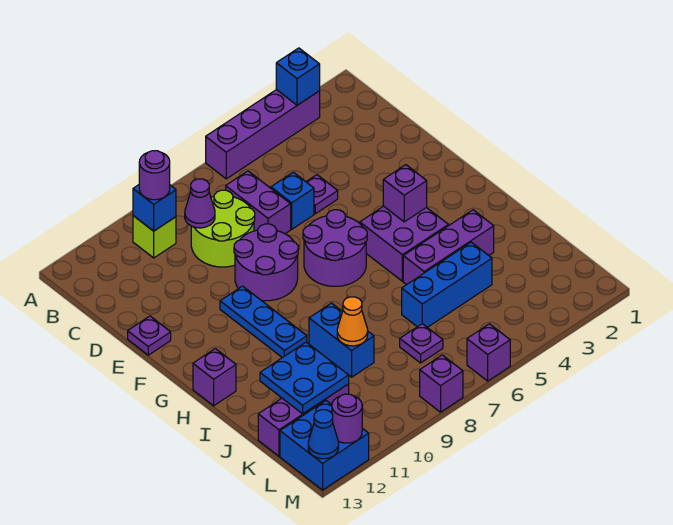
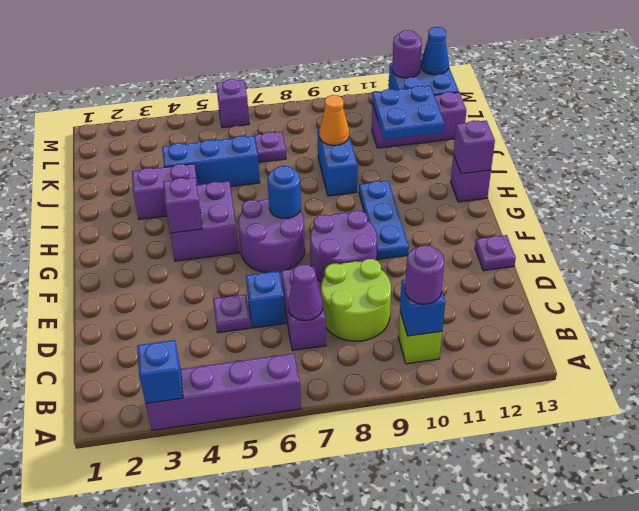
purple cone C9 level 2 -> purple cone C7 level 2
none -> blue round brick G7 level 2
purple brick I3:I5 level 1 -> purple brick I3:I4 level 1
purple brick M8 level 1 -> purple brick H13 level 2

